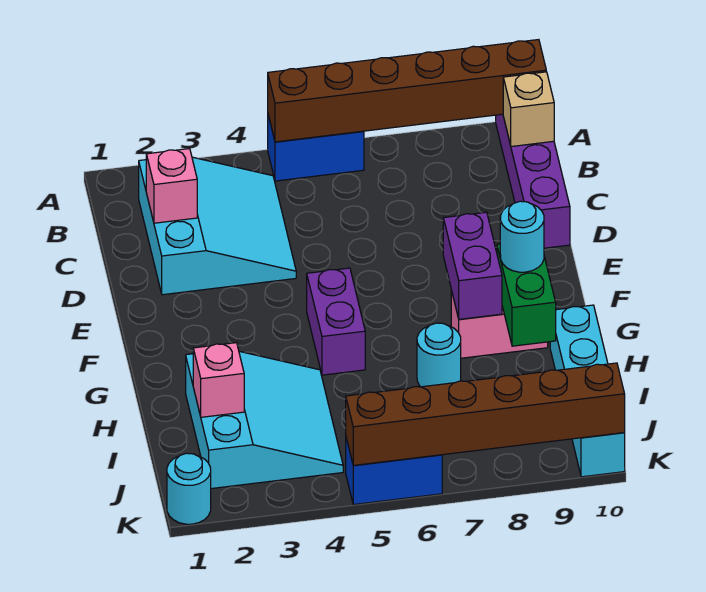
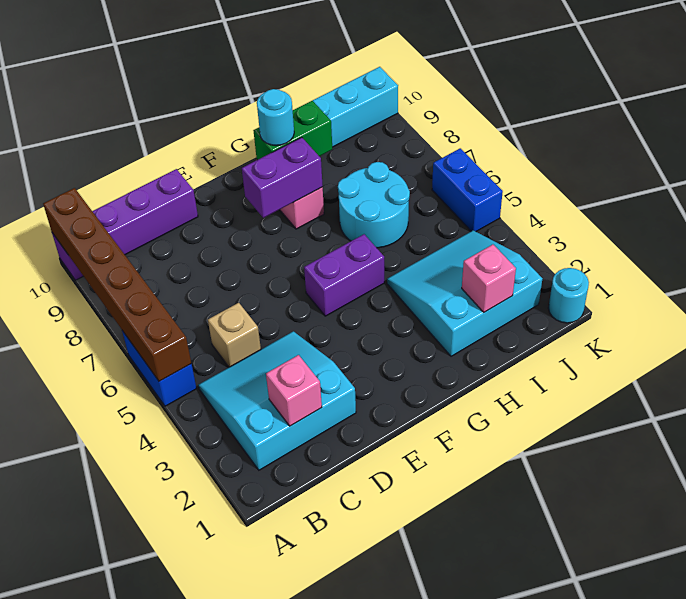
tan brick B10 level 2 -> tan brick C5 level 1
cyan round brick H7 level 1 -> cyan round brick H6:I7 level 1
brown brick K5:K10 level 2 -> none

